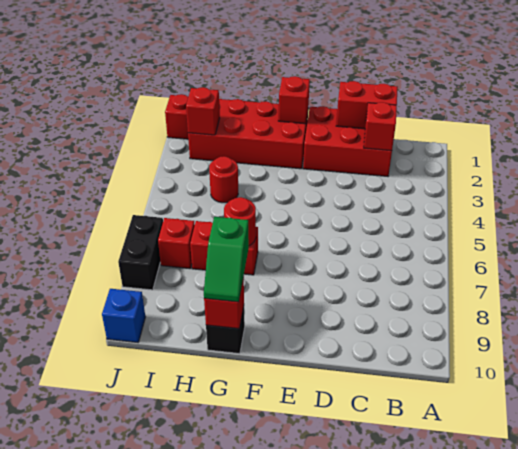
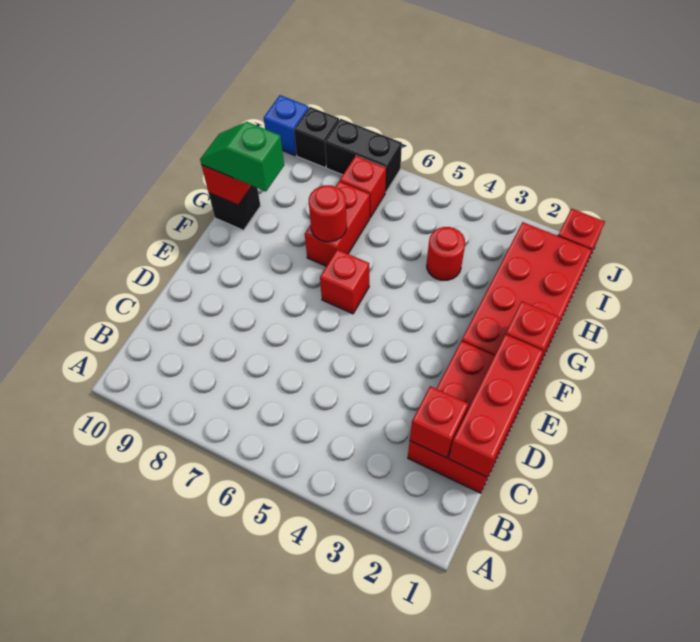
red brick C1:D1 level 2 -> red brick C1:E1 level 2
red brick I2 level 2 -> red brick F6 level 1
none -> black brick J9 level 1

